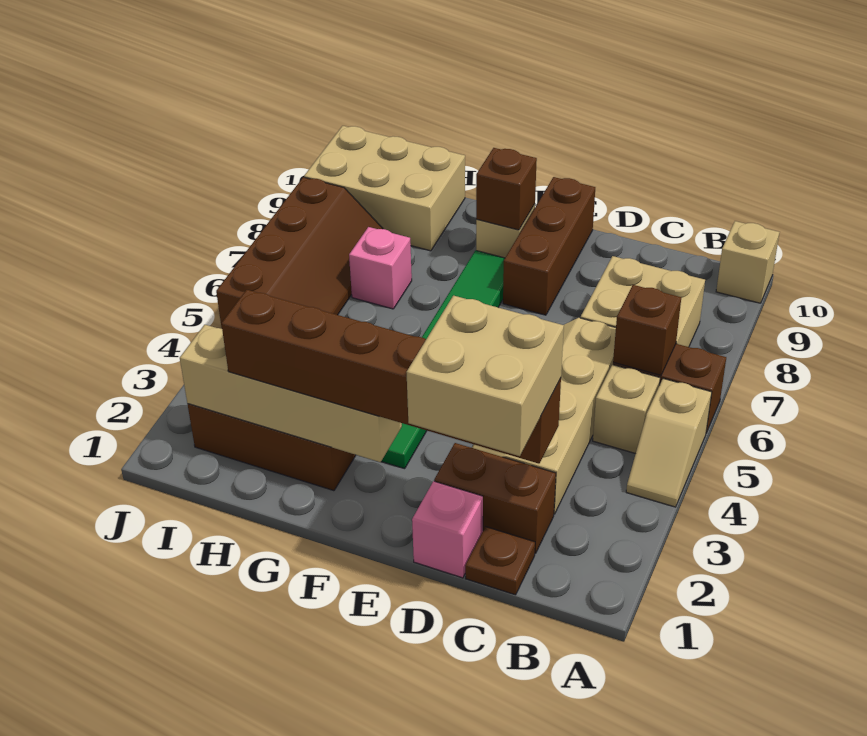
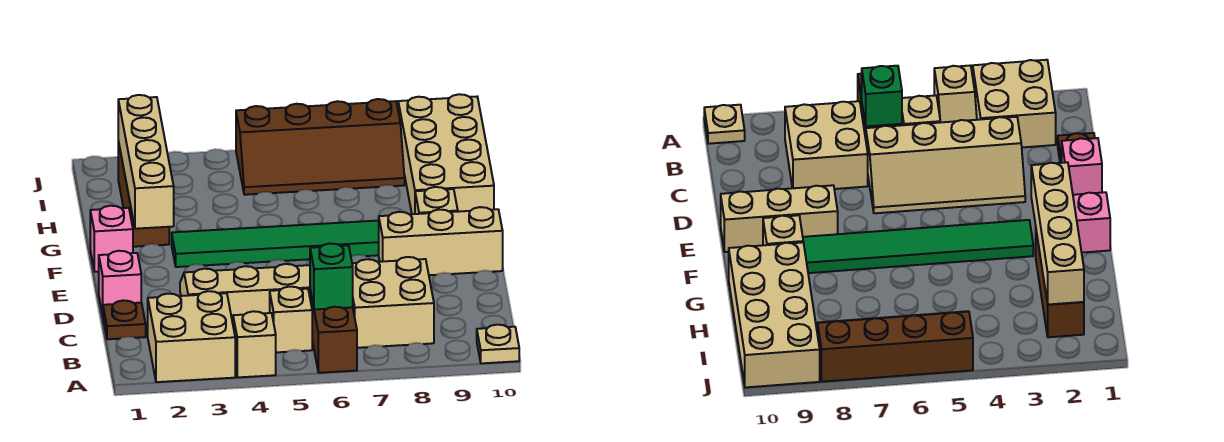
tan slope A4:A5 level 1 top 5 -> tan slope A4:B4 level 1 top A
tan brick A10 level 1 -> tan plate A10 level 1
brown brick B6 level 2 -> green brick B6 level 2
tan brick C1:D2 level 4 -> tan brick A2:B3 level 1
brown brick C2:D2 level 1 -> none
brown brick C2:H2 level 3 -> none
brown brick E8:E10 level 1 -> tan brick E8:E10 level 1
brown brick F9 level 2 -> none
pink brick H7 level 1 -> pink brick F1 level 1
tan brick H9:J10 level 1 -> tan brick G9:J10 level 1

